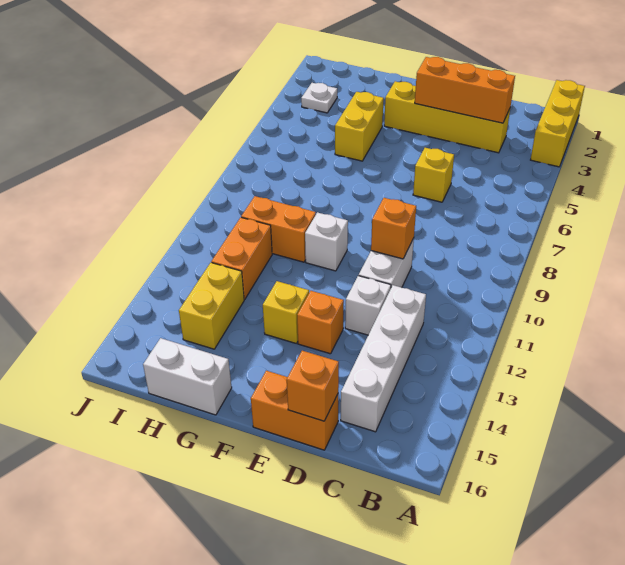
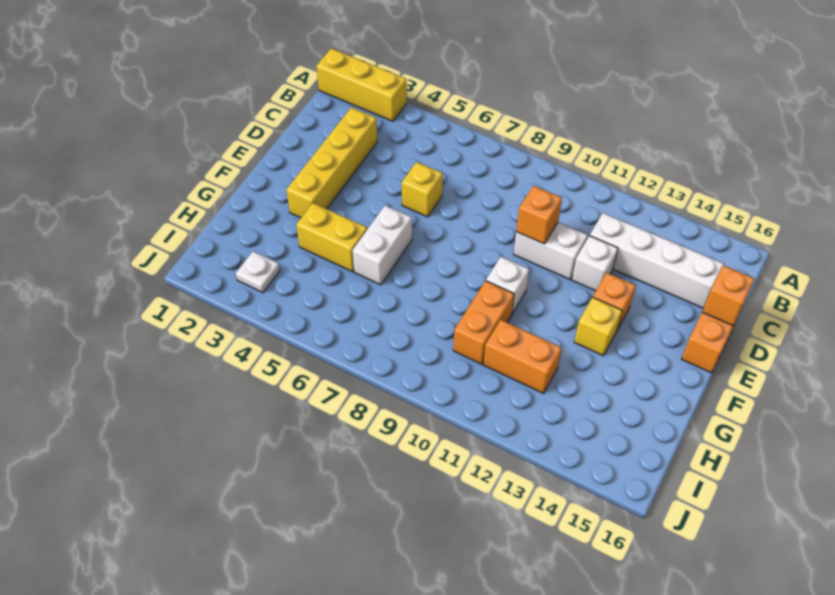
orange brick C3:E3 level 2 -> none
white brick G16:H16 level 1 -> white brick F6:G6 level 1
yellow brick H13:H14 level 1 -> none

